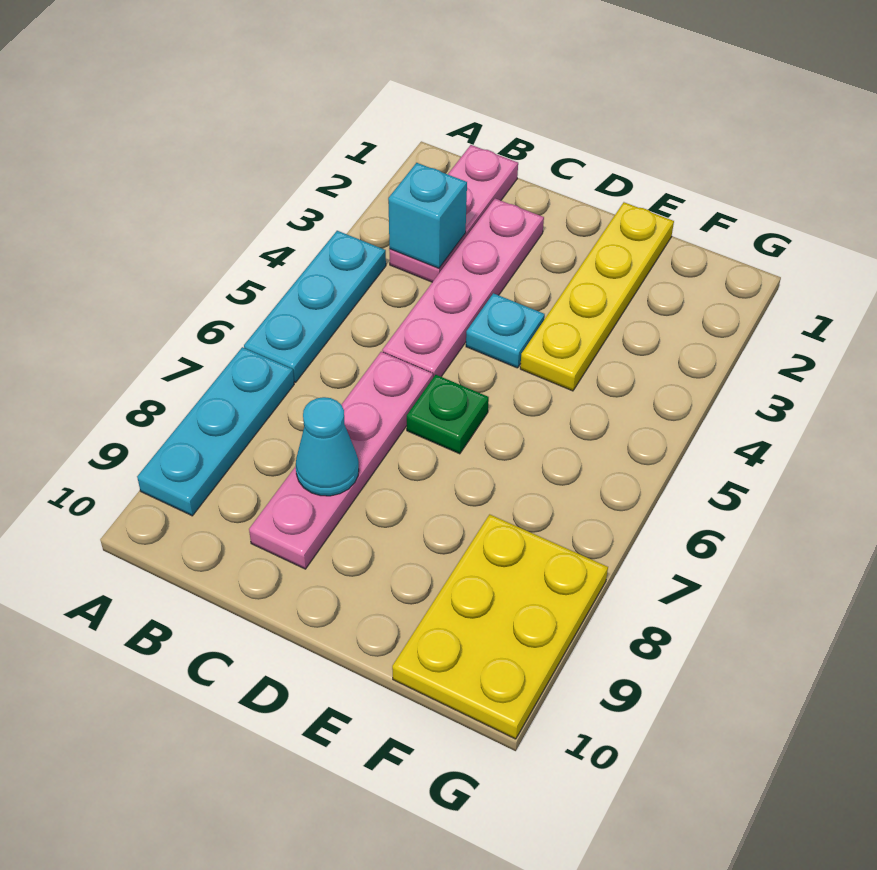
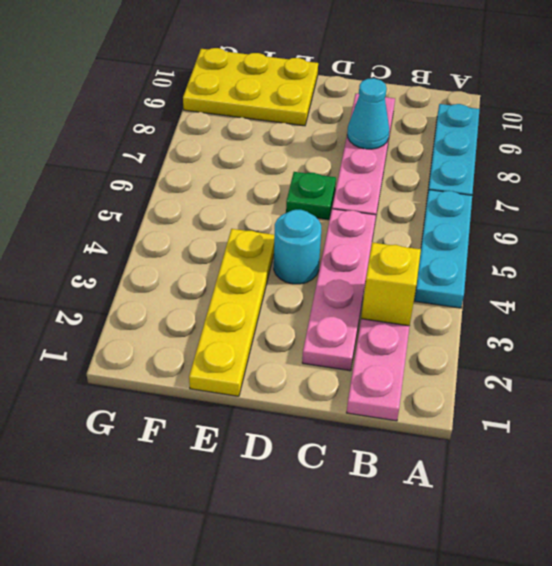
cyan brick B3 level 2 -> yellow brick B3 level 2
cyan plate D4 level 1 -> cyan round brick D4 level 1
yellow plate F8:G10 level 1 -> yellow plate E9:G10 level 1

